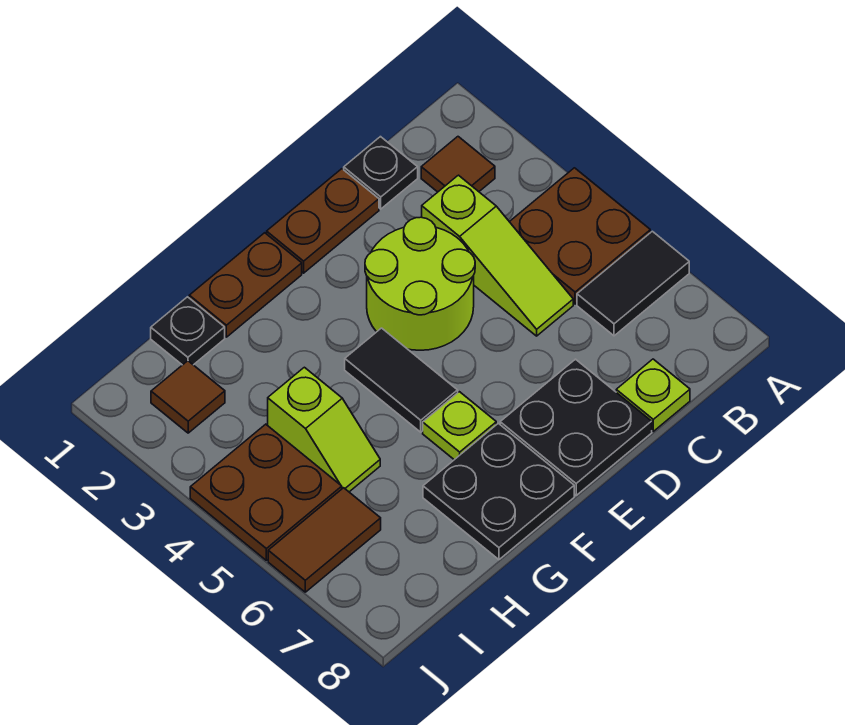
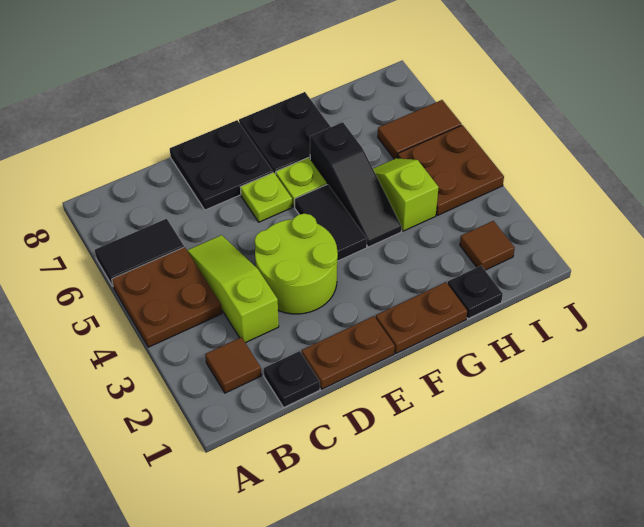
lime plate C8 level 1 -> lime plate E6 level 1
none -> black slope G4:G6 level 1 top 6

